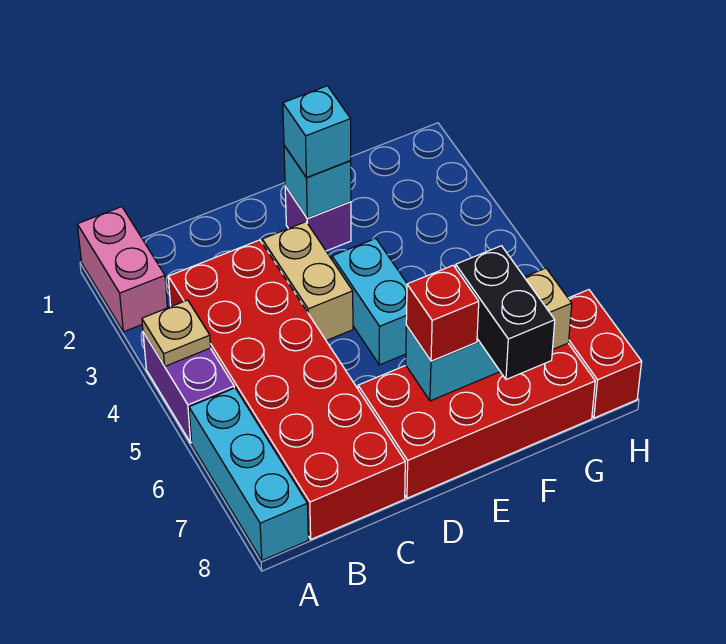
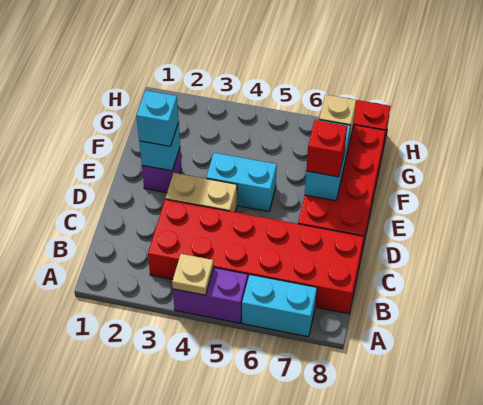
pink brick A1:A2 level 1 -> none
cyan brick A6:A8 level 1 -> cyan brick A6:A7 level 1
black brick F7:F8 level 3 -> none

